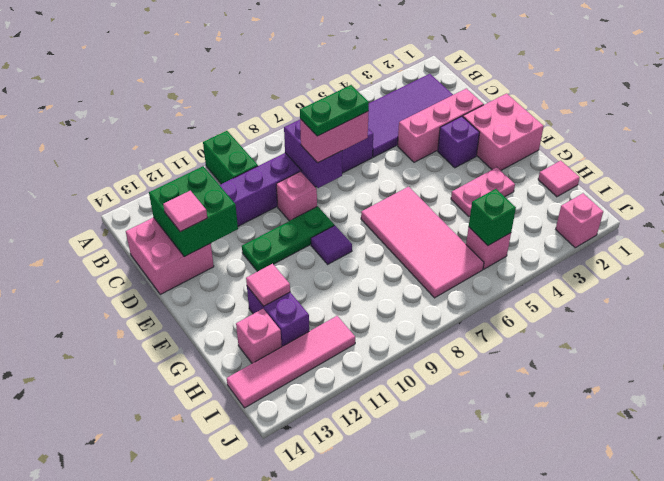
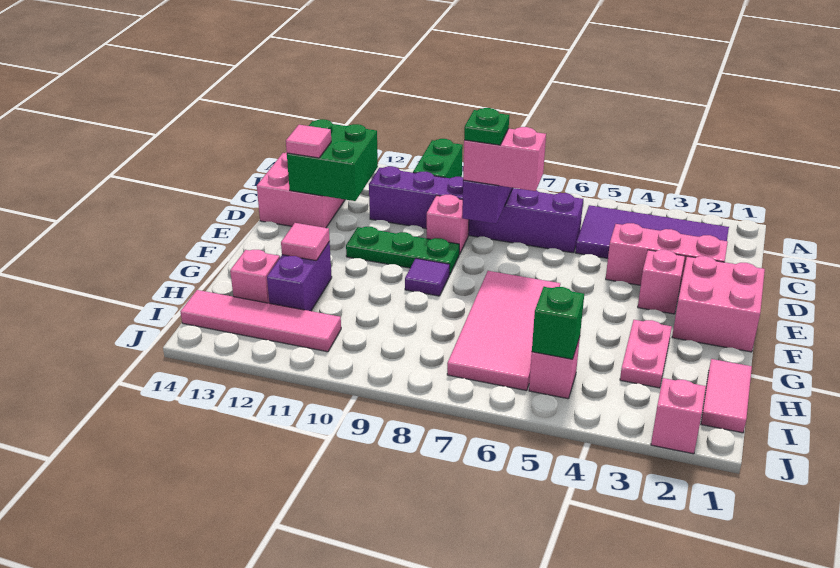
green plate D7:D8 level 4 -> green plate D8 level 4
purple brick E3 level 1 -> pink brick E3 level 1
pink plate G3:G4 level 1 -> pink plate G3:H3 level 1
pink tile H1 level 1 -> pink tile H1:I1 level 1

